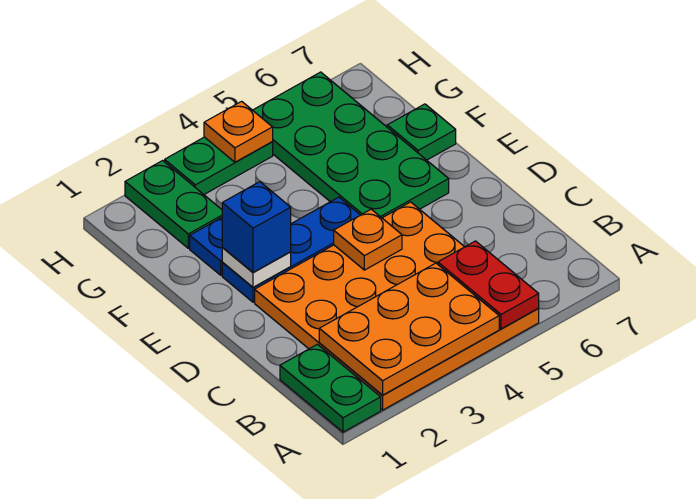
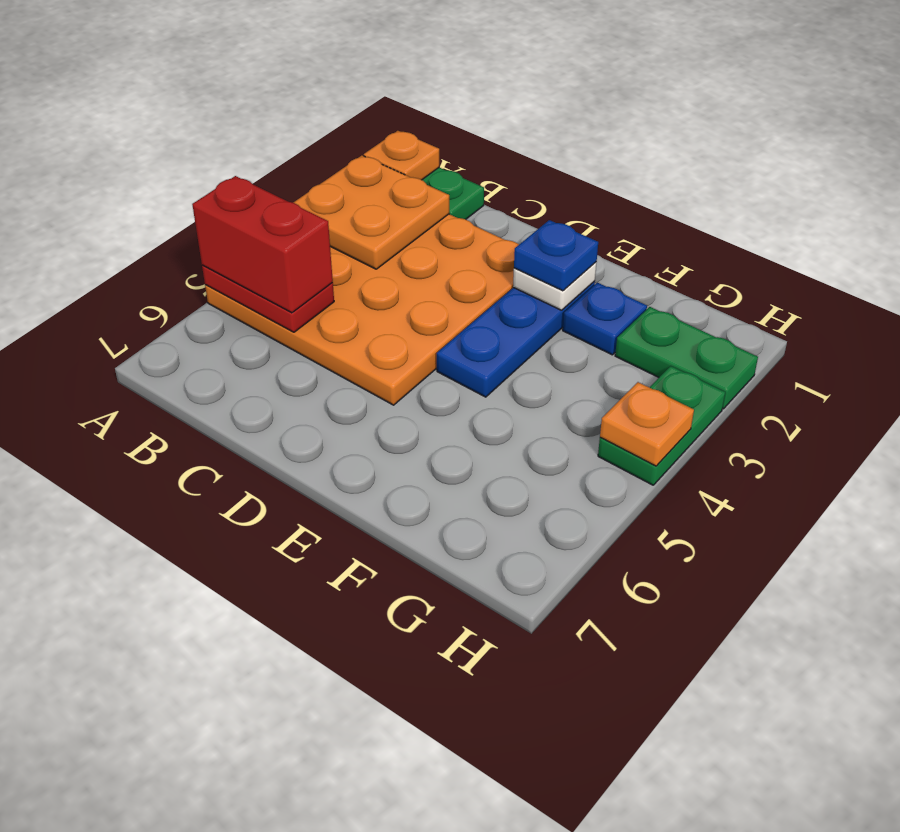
orange plate A2:B4 level 2 -> orange plate A2:B3 level 2
none -> red brick A5:B5 level 3
orange plate D4 level 2 -> orange plate A1 level 2
blue brick E2 level 3 -> blue plate E2 level 3
green plate E5:H6 level 1 -> none
green plate F7 level 1 -> none

